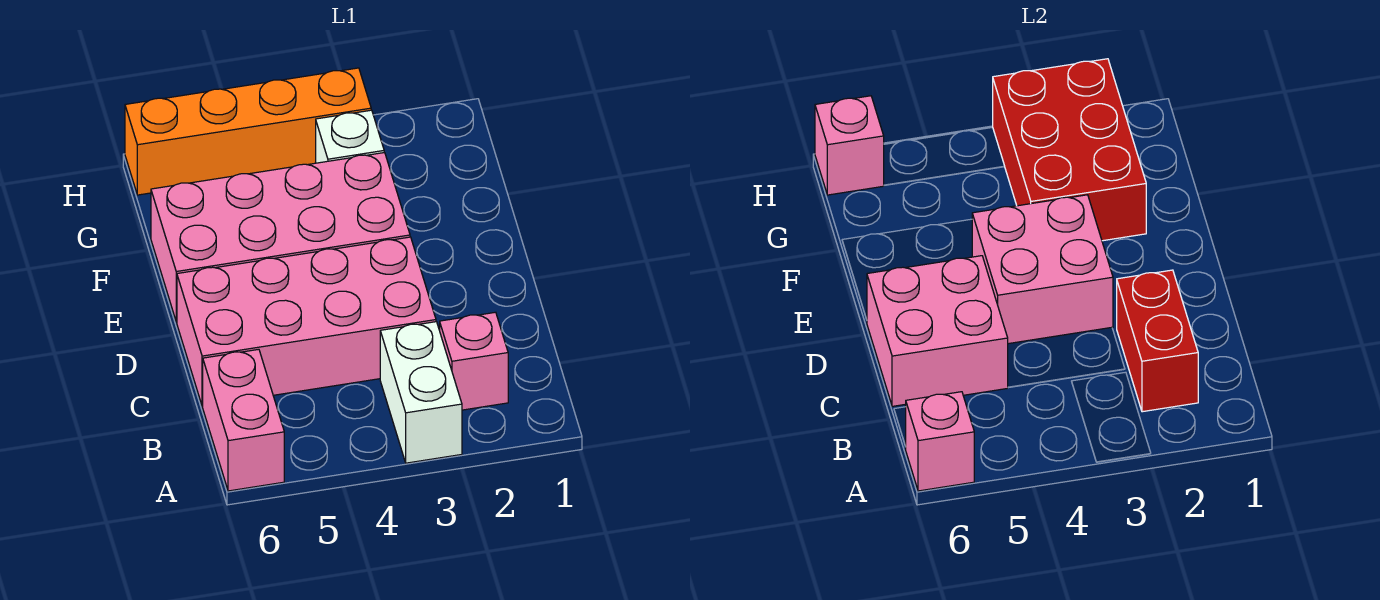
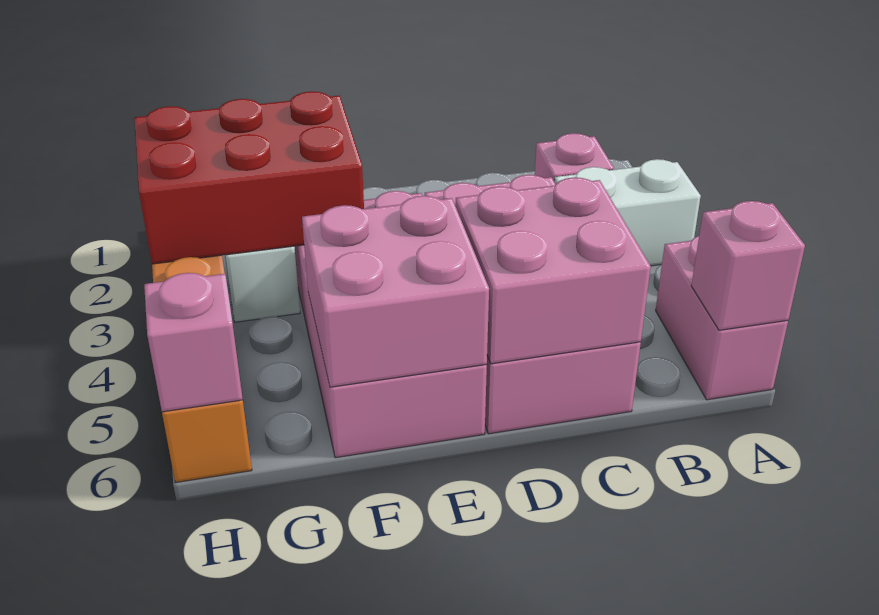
pink brick A6:B6 level 1 -> pink brick A5:A6 level 1
red brick B2:C2 level 2 -> none
pink brick D3:E4 level 2 -> pink brick E5:F6 level 2

